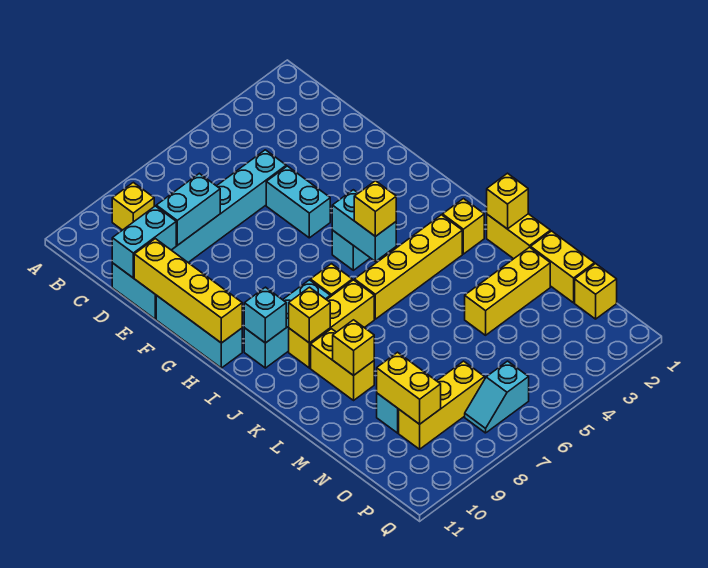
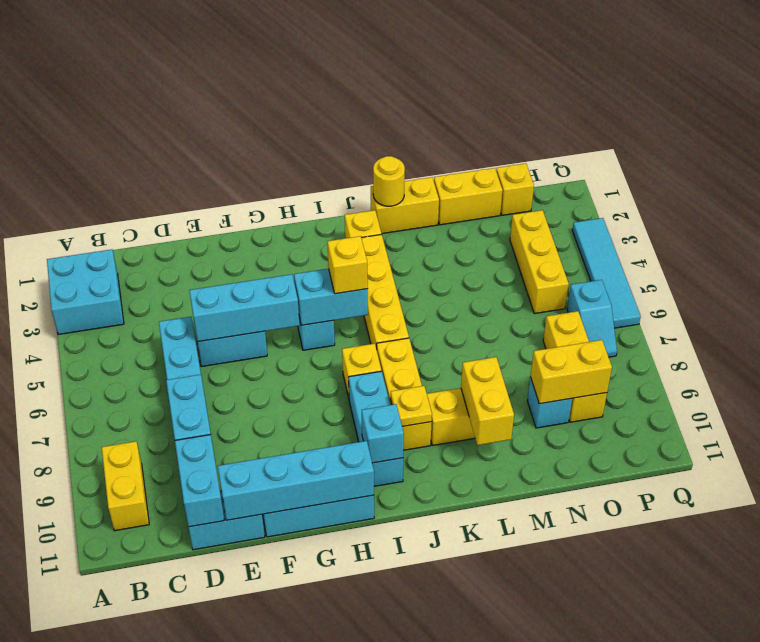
none -> cyan brick A2:B3 level 1
yellow brick B9 level 1 -> yellow brick B9:B10 level 1
none -> cyan brick E5:G5 level 2
yellow brick E11:H11 level 2 -> cyan brick E11:H11 level 2
yellow brick J9 level 2 -> yellow plate J9 level 2
yellow brick K1 level 2 -> yellow round brick K1 level 2
yellow brick L9 level 2 -> yellow brick L9:L10 level 2
yellow brick M2:M4 level 1 -> yellow brick O3:O5 level 1
none -> cyan tile Q3:Q6 level 1

